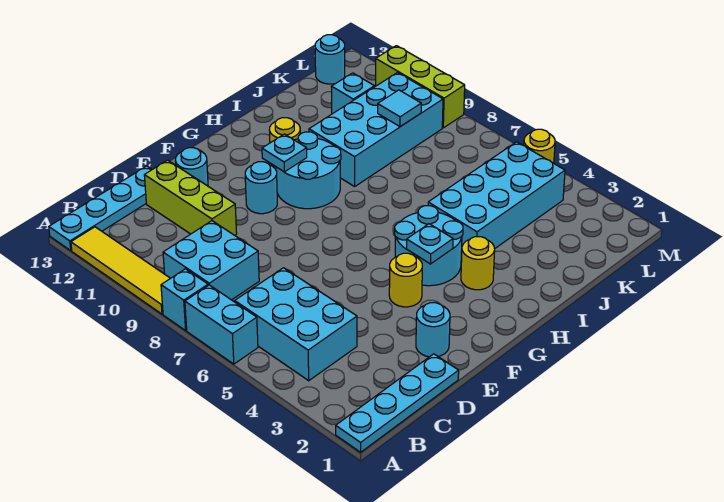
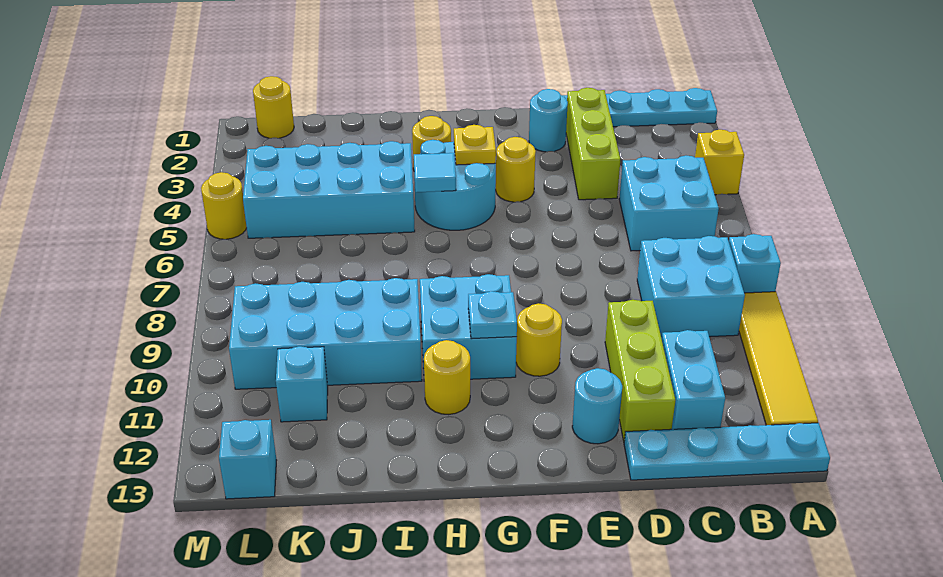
none -> yellow brick A4 level 1
cyan brick A6:A7 level 1 -> cyan brick C11:C12 level 1
cyan brick B4:C6 level 1 -> cyan brick B5:C6 level 1
cyan round brick F10 level 1 -> yellow round brick F10 level 1
cyan plate G4 level 2 -> yellow plate G4 level 2
cyan round brick G9:H10 level 1 -> cyan brick G9:H10 level 1
cyan tile K9 level 2 -> cyan tile H5 level 2
none -> yellow round brick L1 level 1
cyan round brick L13 level 1 -> cyan brick L13 level 1
lime brick M9:M11 level 1 -> lime brick D2:D4 level 1

